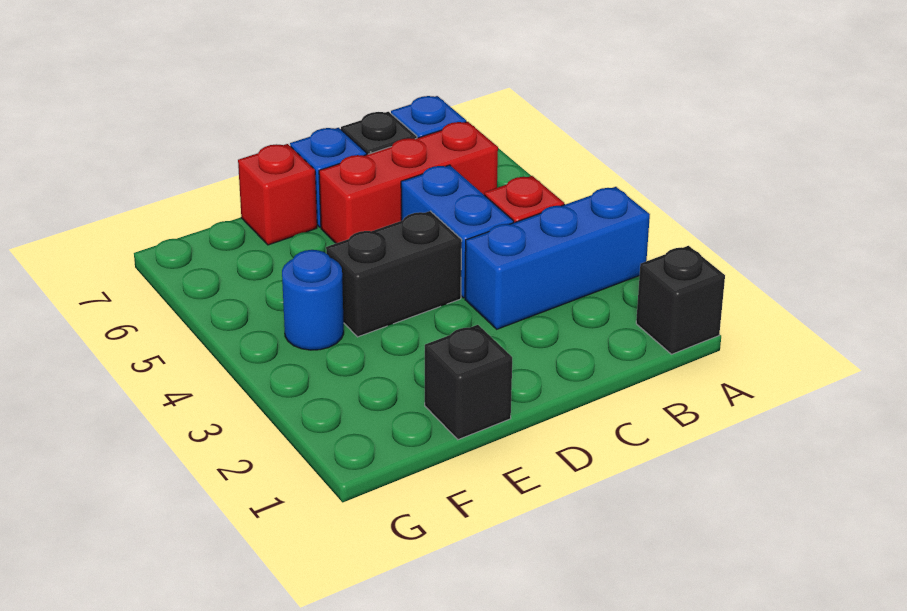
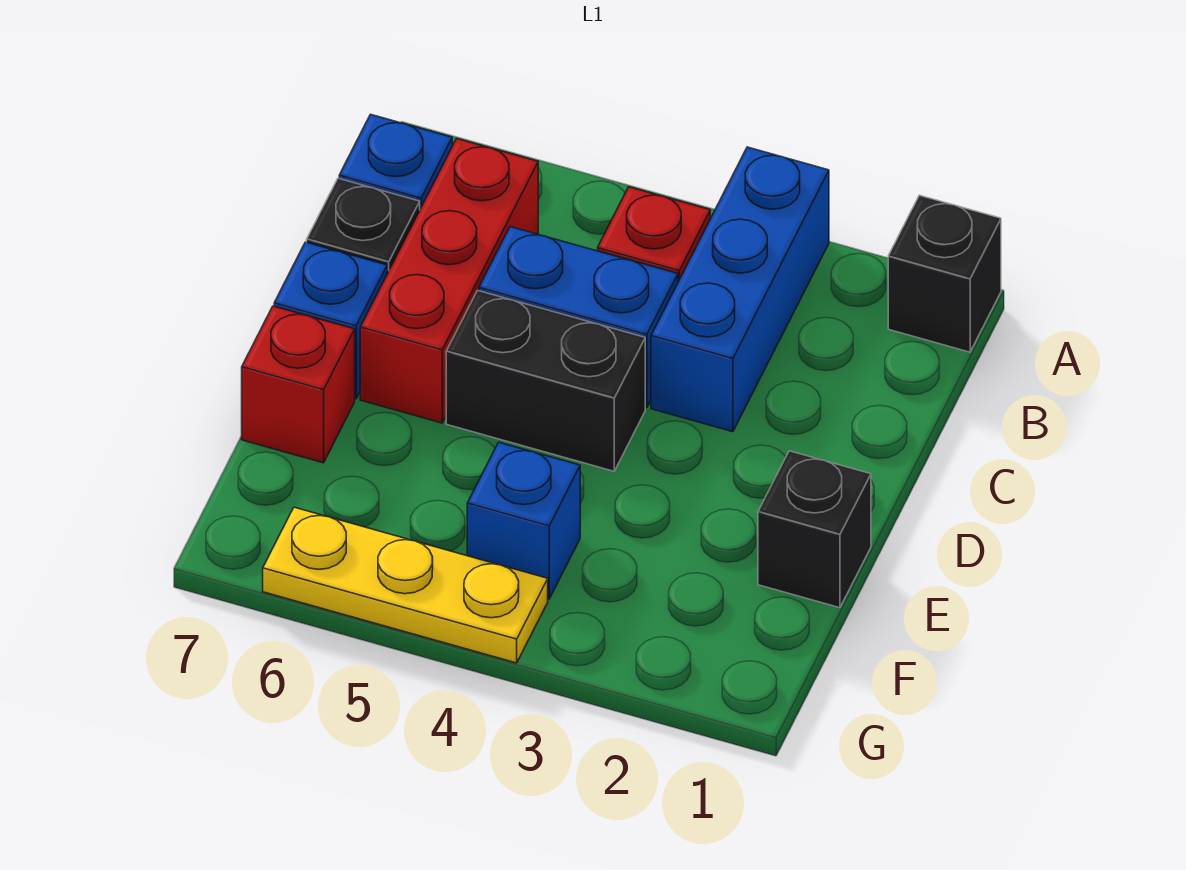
black brick D4:E4 level 1 -> black brick D4:D5 level 1
blue round brick F4 level 1 -> blue brick F4 level 1
none -> yellow plate G4:G6 level 1

